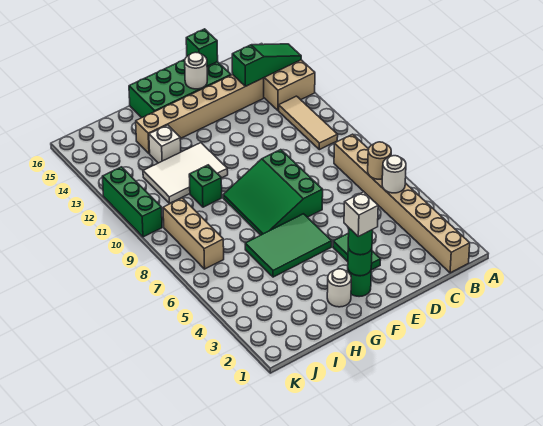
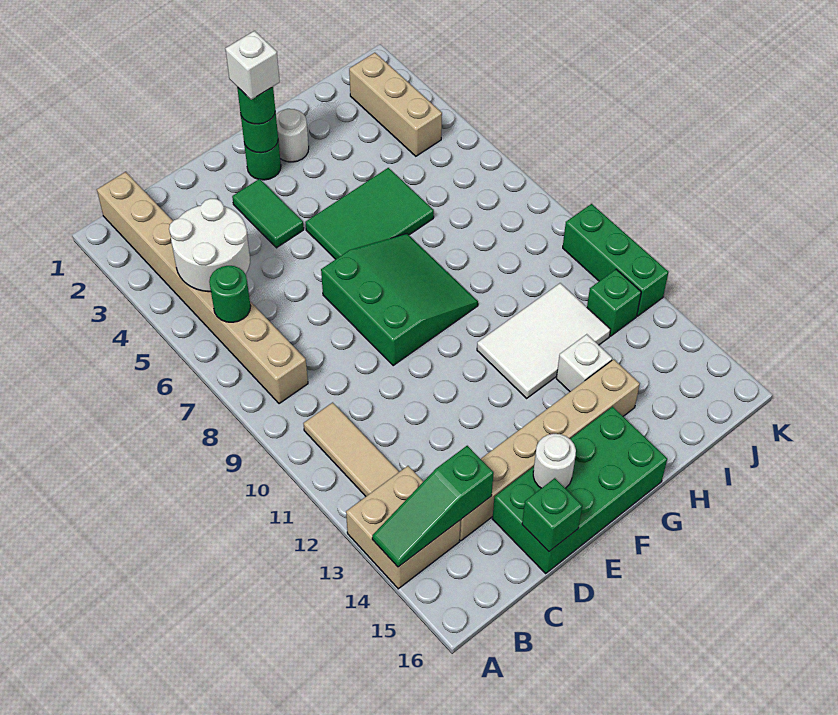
white round brick B5 level 2 -> white round brick B4:C5 level 2
tan round brick B6 level 2 -> green round brick B6 level 2
green brick H10 level 1 -> green brick J12 level 1
tan brick J7:J9 level 1 -> tan brick J2:J4 level 1

